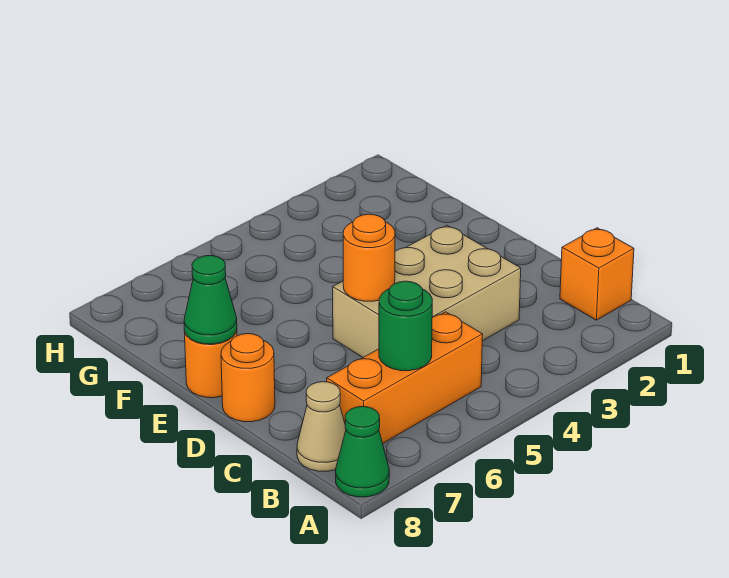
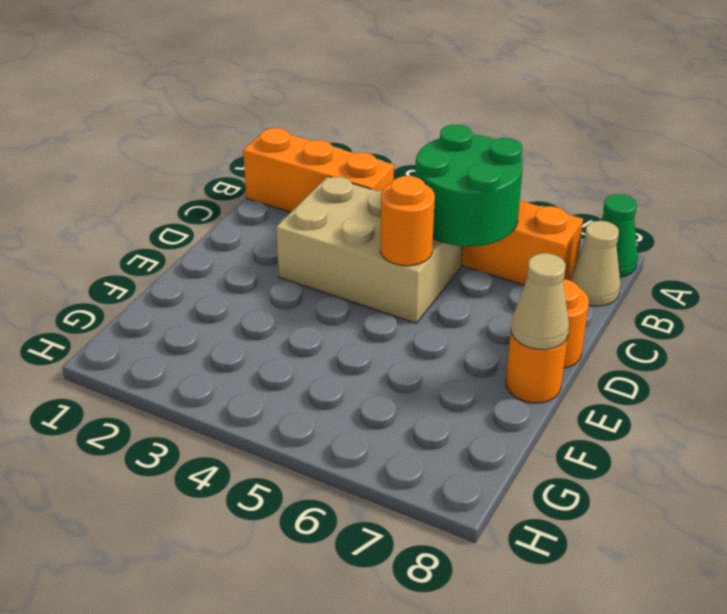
orange brick B1 level 1 -> orange brick B1:B3 level 1
green round brick B6 level 2 -> green round brick B5:C6 level 2
green cone E8 level 2 -> tan cone E8 level 2

